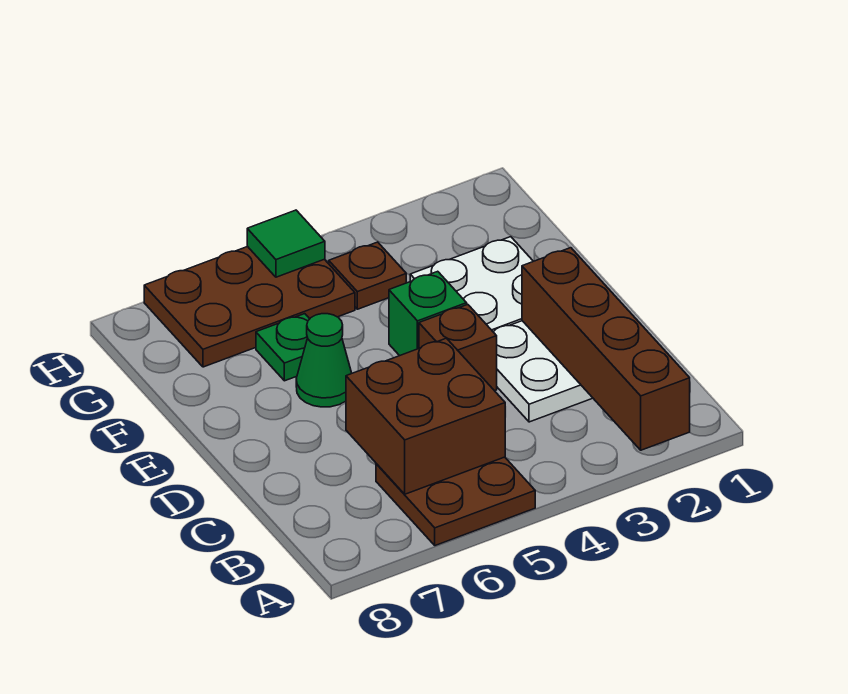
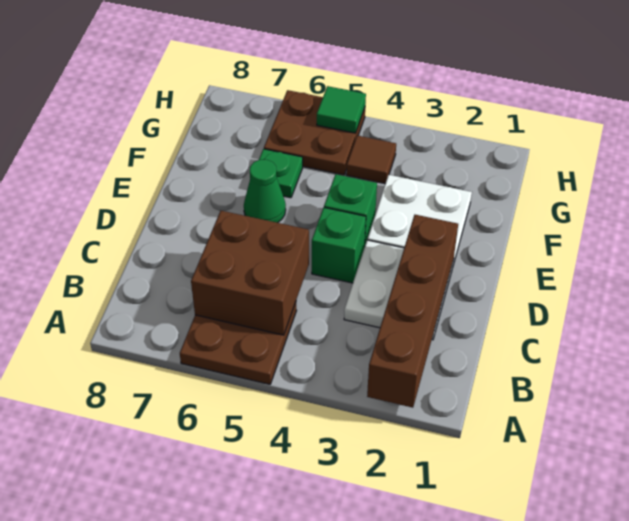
brown brick D4 level 1 -> green brick D4 level 1
brown plate G4 level 1 -> brown tile G4 level 1
brown plate G5:H7 level 1 -> brown plate G5:H6 level 1

